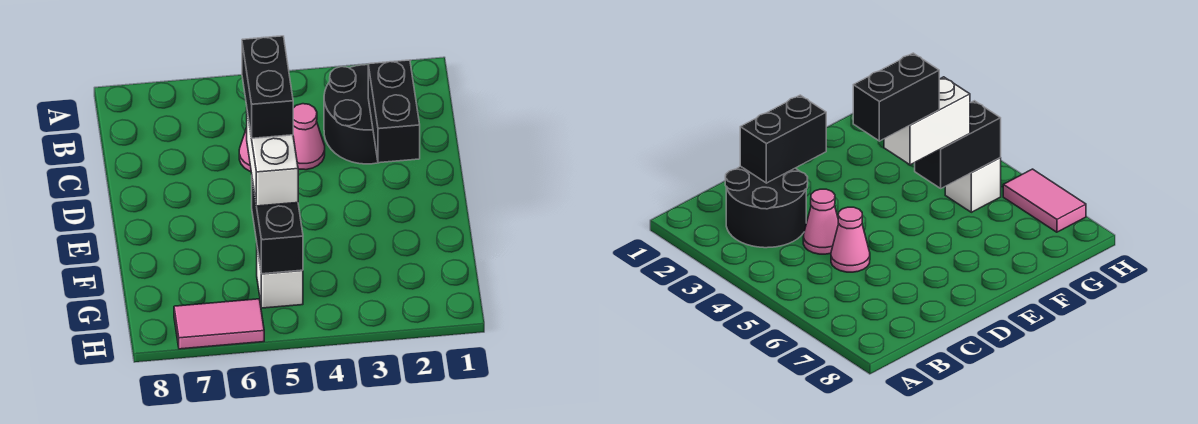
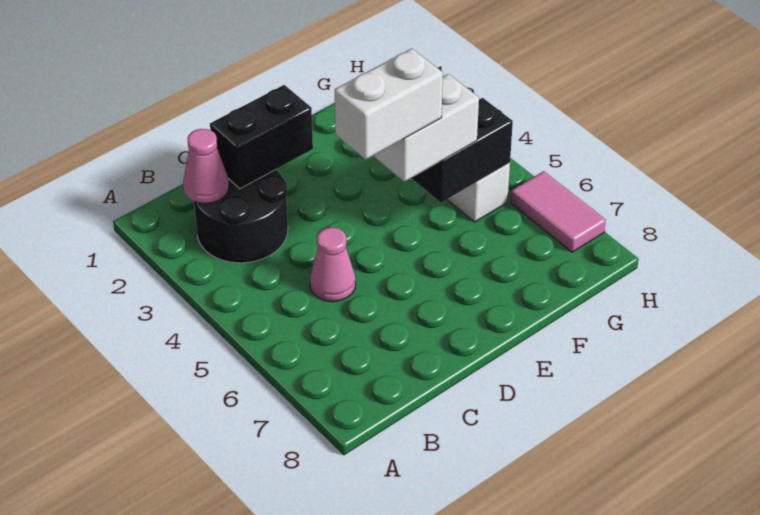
pink cone C4 level 1 -> pink cone B2 level 2
black brick D5:E5 level 4 -> white brick D5:E5 level 4

